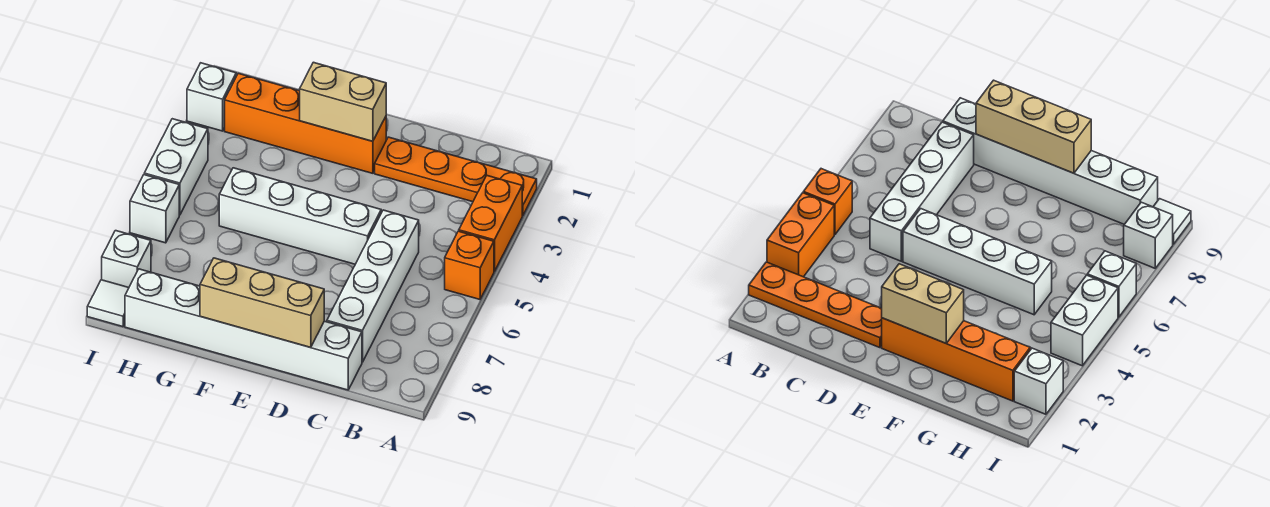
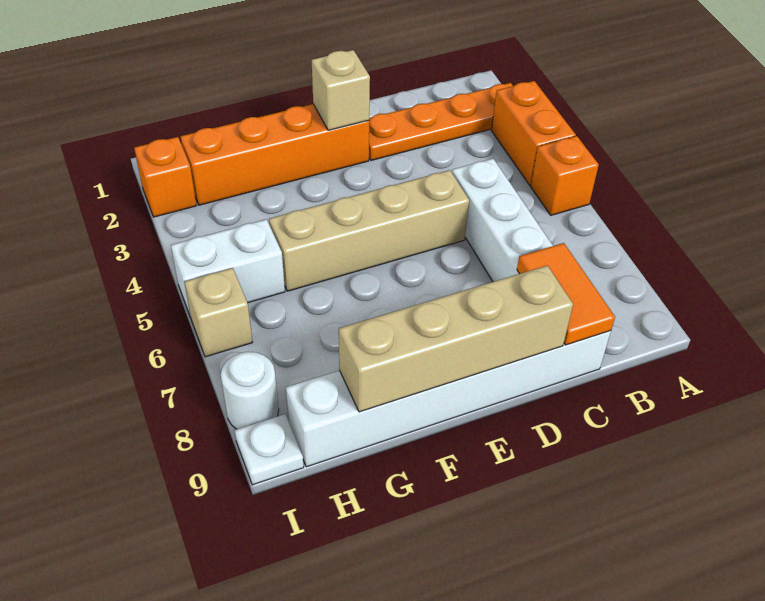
none -> orange tile C8:C9 level 2
white brick D5:G5 level 1 -> tan brick D5:G5 level 1
tan brick D9:F9 level 2 -> tan brick D9:G9 level 2
tan brick E2:F2 level 2 -> tan brick E2 level 2
white brick I2 level 1 -> orange brick I2 level 1
white brick I4:I5 level 1 -> white brick H5:I5 level 1
white brick I6 level 1 -> tan brick I6 level 1
white brick I8 level 1 -> white round brick I8 level 1
white tile I9 level 1 -> white plate I9 level 1

